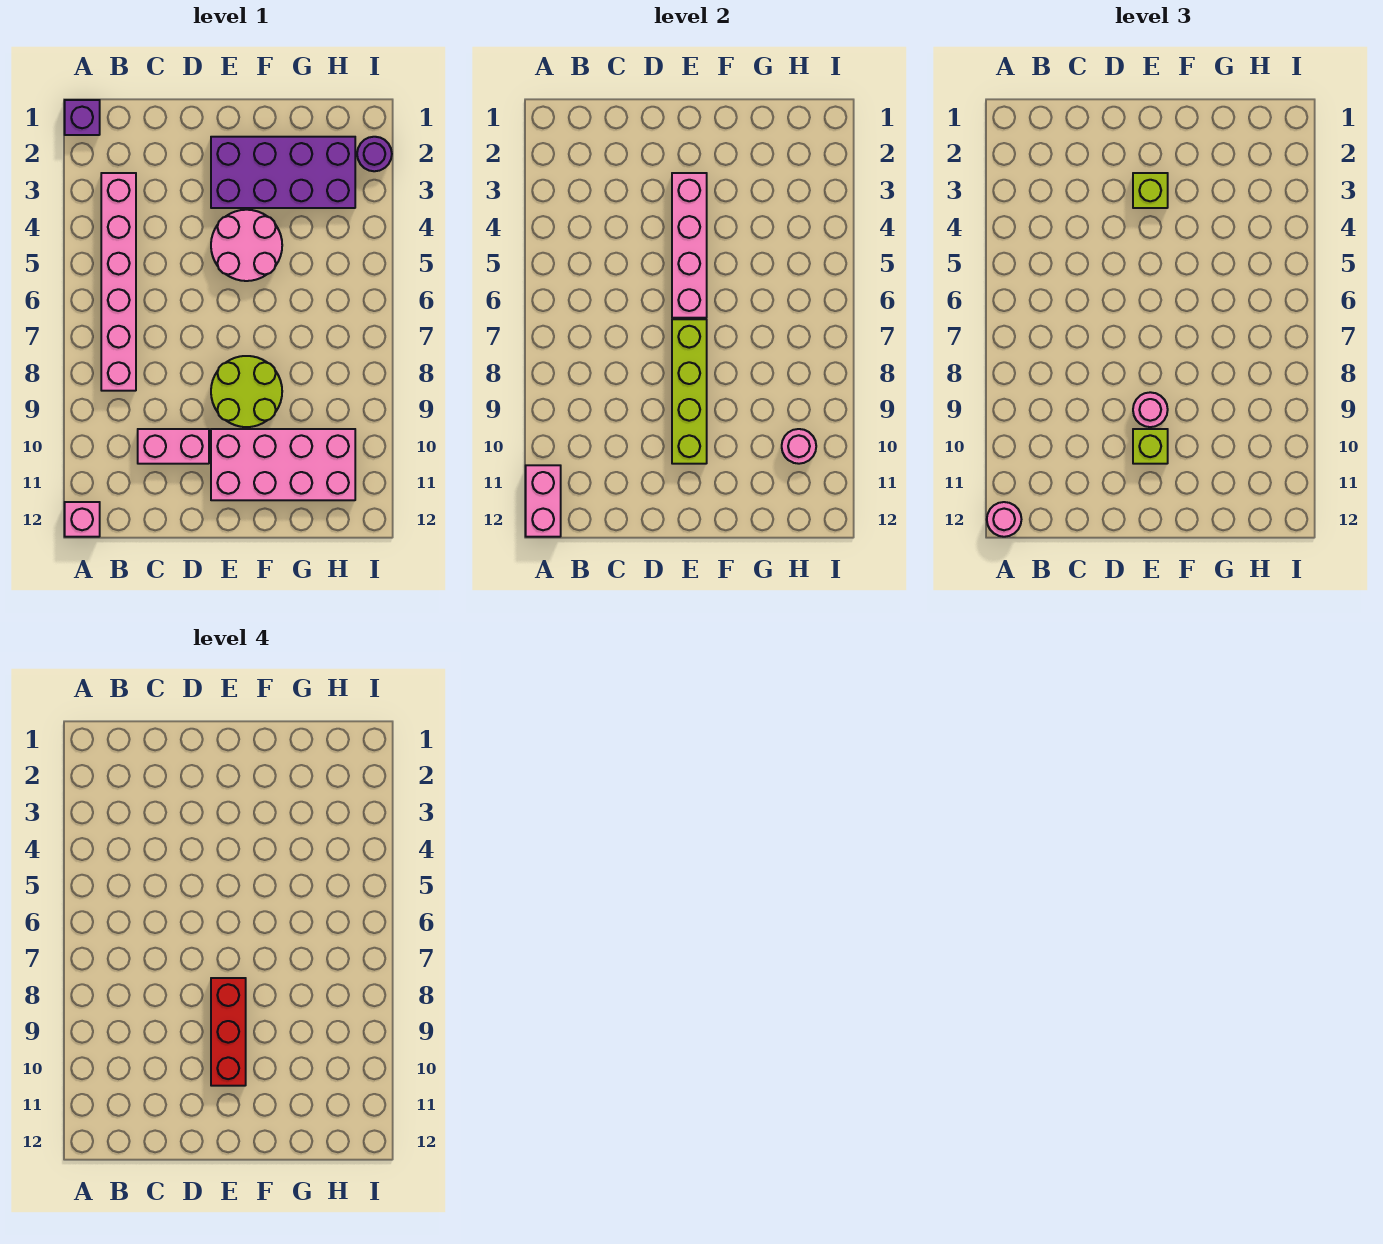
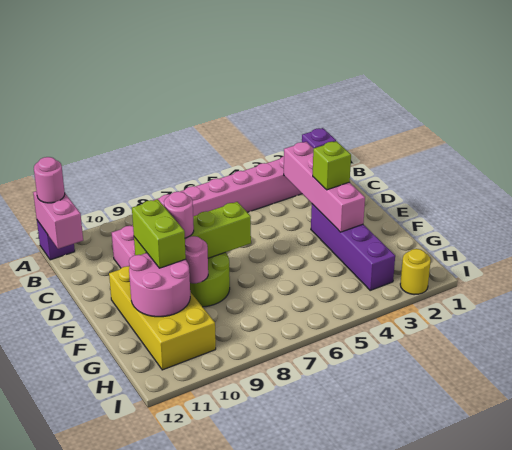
pink brick A11:A12 level 2 -> pink brick A12:B12 level 2
pink brick A12 level 1 -> purple brick A12 level 1
purple brick E2:H3 level 1 -> purple brick E3:H3 level 1
pink brick E3:E6 level 2 -> pink brick C3:F3 level 2
pink round brick E4:F5 level 1 -> pink round brick F10:G11 level 2
red brick E8:E10 level 4 -> none
pink brick E10:H11 level 1 -> yellow brick E10:H11 level 1
lime brick E10 level 3 -> lime brick E10:F10 level 3
pink round brick H10 level 2 -> pink round brick F9 level 2
purple round brick I2 level 1 -> yellow round brick I2 level 1

